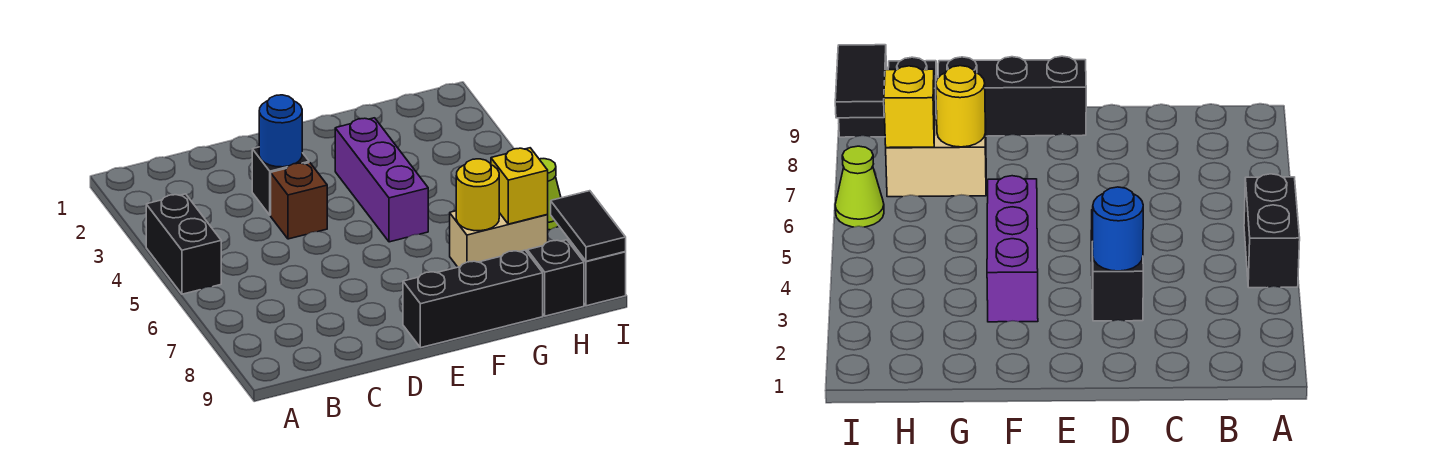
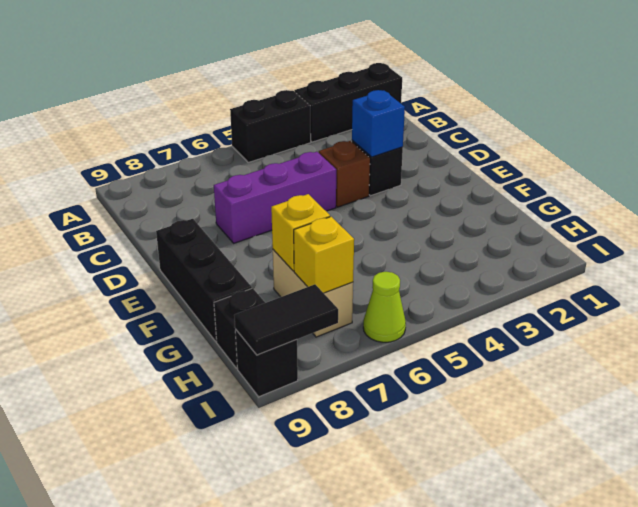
none -> black brick A1:A3 level 1
blue round brick D3 level 2 -> blue brick D3 level 2
purple brick F3:F5 level 1 -> purple brick D5:D7 level 1
yellow round brick G7 level 2 -> yellow brick G7 level 2

